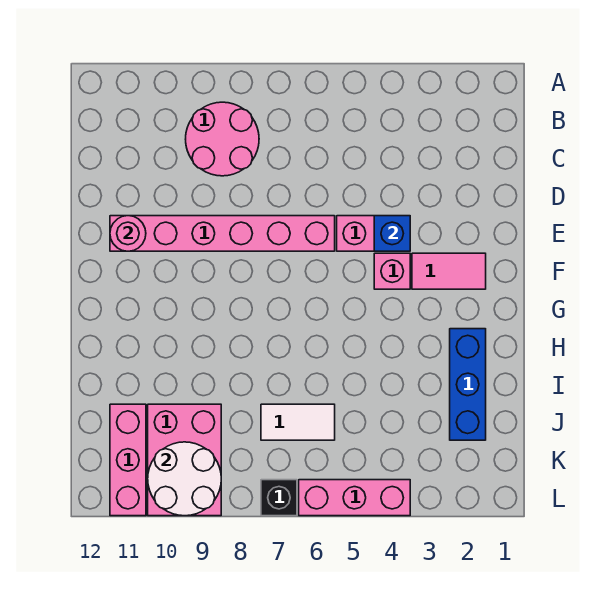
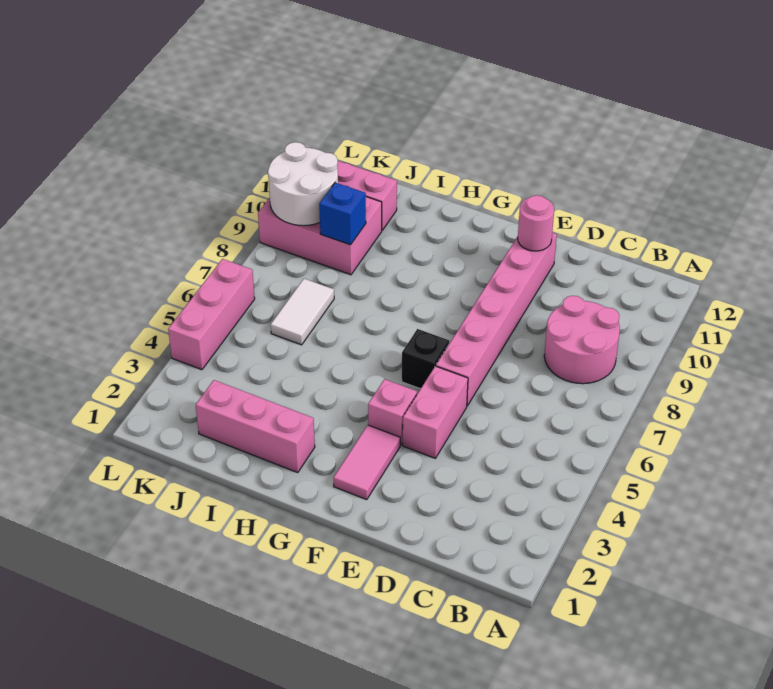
blue brick E4 level 2 -> blue brick J9 level 2
blue brick H2:J2 level 1 -> pink brick H2:J2 level 1
black brick L7 level 1 -> black brick F6 level 1

